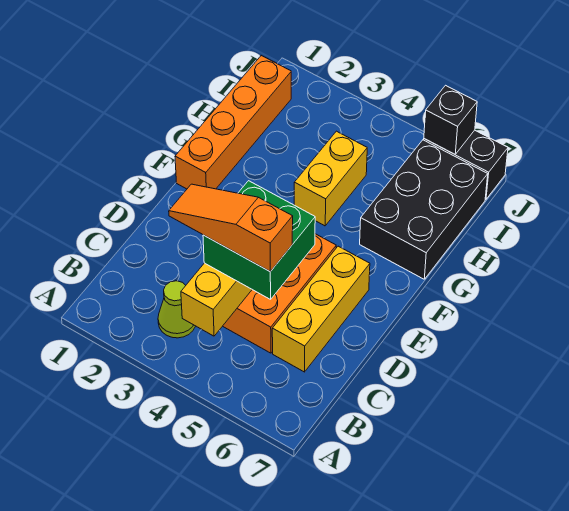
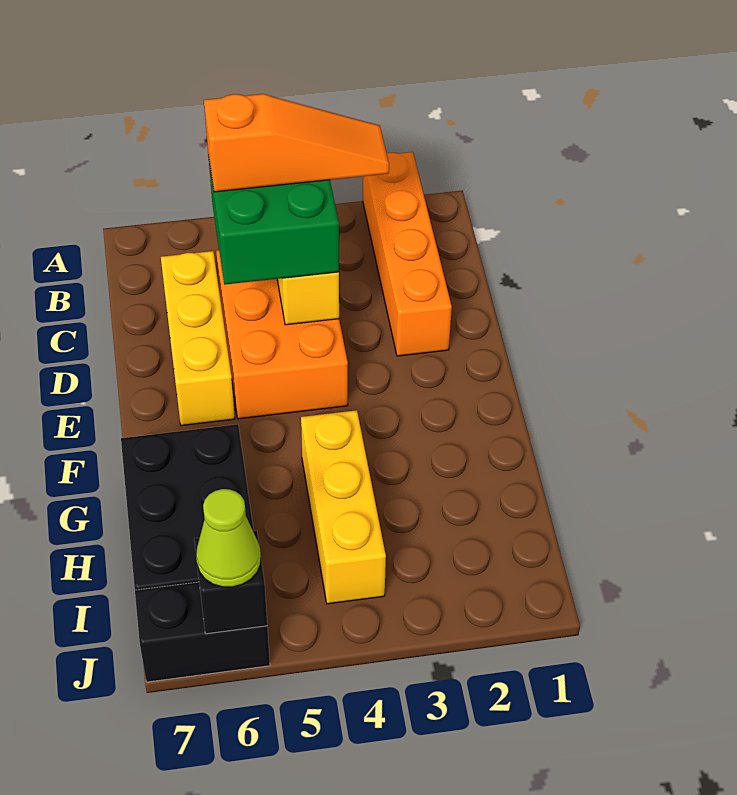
lime cone B3 level 1 -> lime cone J6 level 3
orange brick F1:I1 level 1 -> orange brick A2:D2 level 1
yellow brick G4:H4 level 1 -> yellow brick G4:I4 level 1

